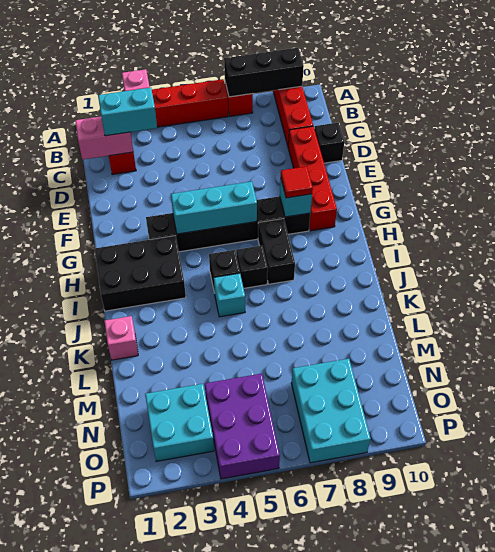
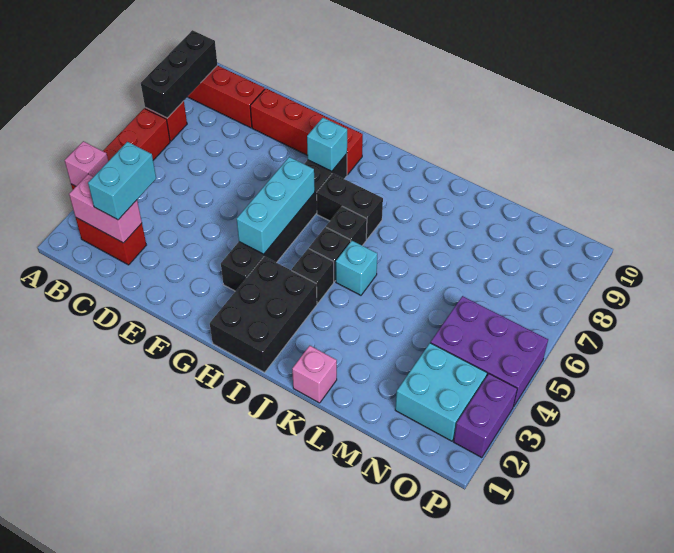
pink brick C1:C2 level 2 -> pink brick B2:C2 level 2
black brick D10 level 1 -> black brick I4 level 1
red tile G8 level 3 -> none
cyan brick N7:P8 level 1 -> none
none -> purple brick P2:P3 level 1

